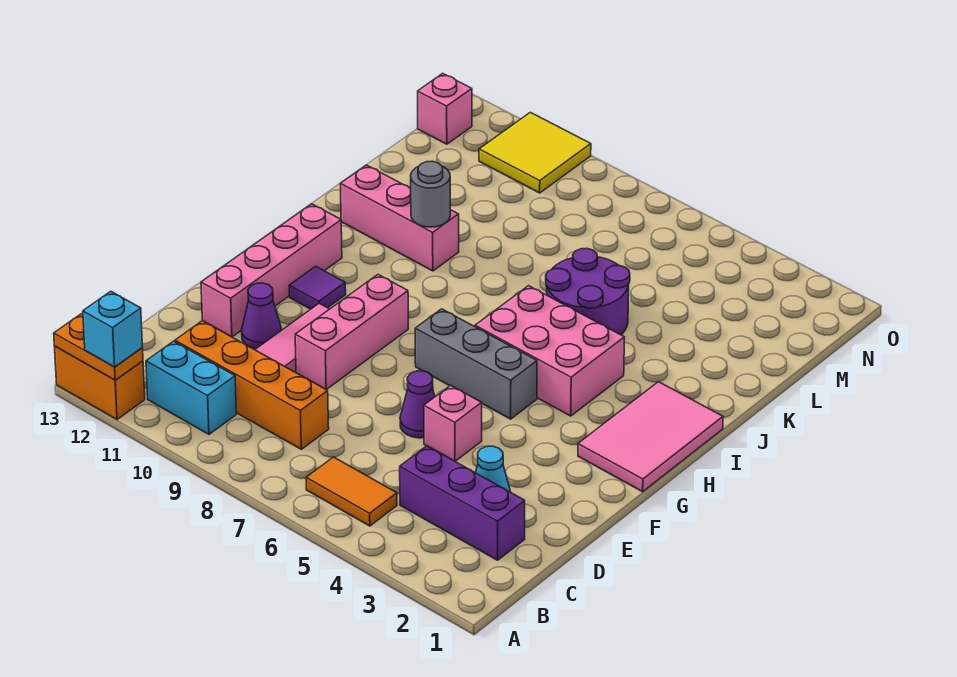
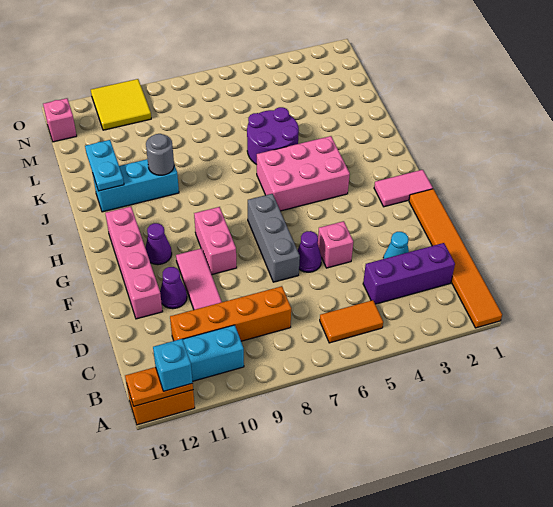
none -> orange tile A1:F1 level 1
pink brick E9:G9 level 1 -> pink brick F9:G9 level 1
pink tile G1:I2 level 1 -> pink tile G1:G2 level 1
grey brick G5:G7 level 1 -> grey brick E7:G7 level 1
purple tile G11 level 1 -> purple cone G11 level 1
pink brick J10:J12 level 1 -> cyan brick J10:J12 level 1
none -> cyan plate J12:K12 level 2

